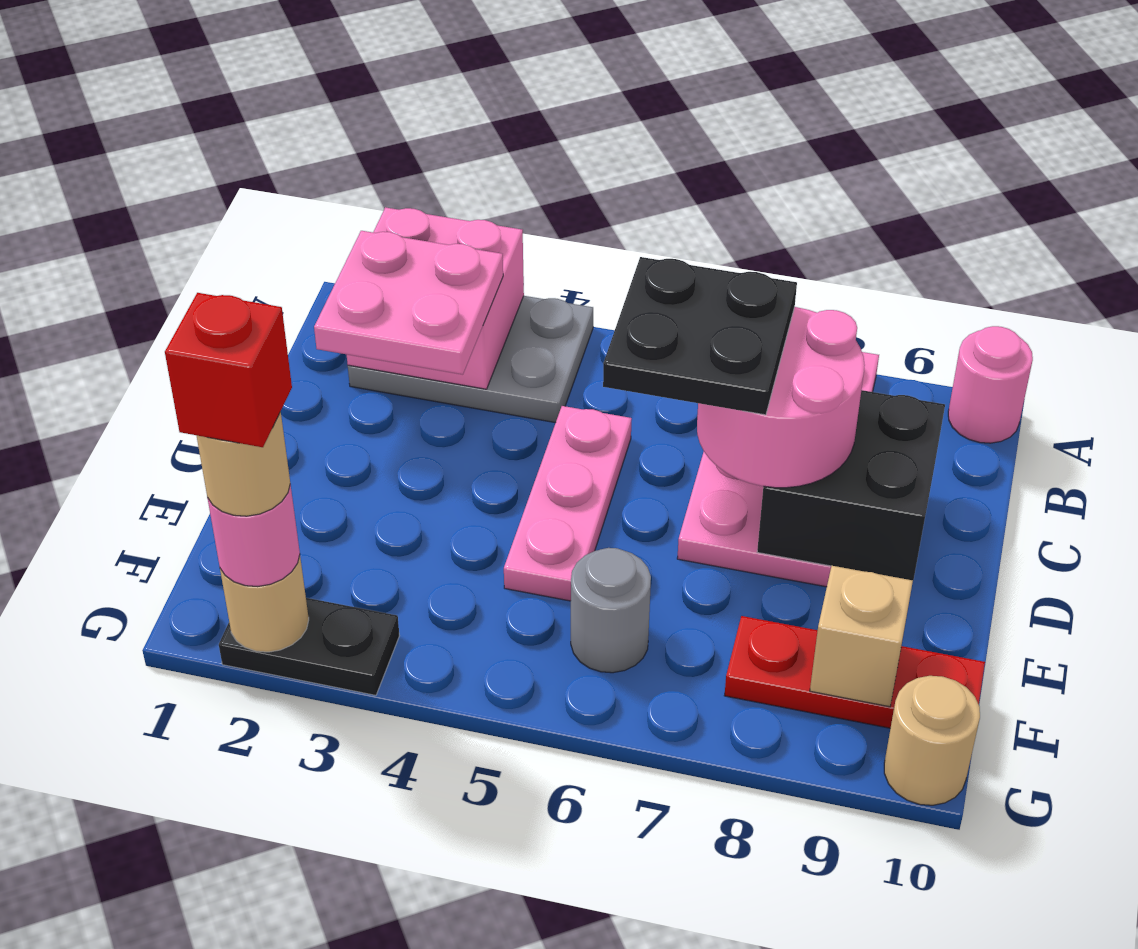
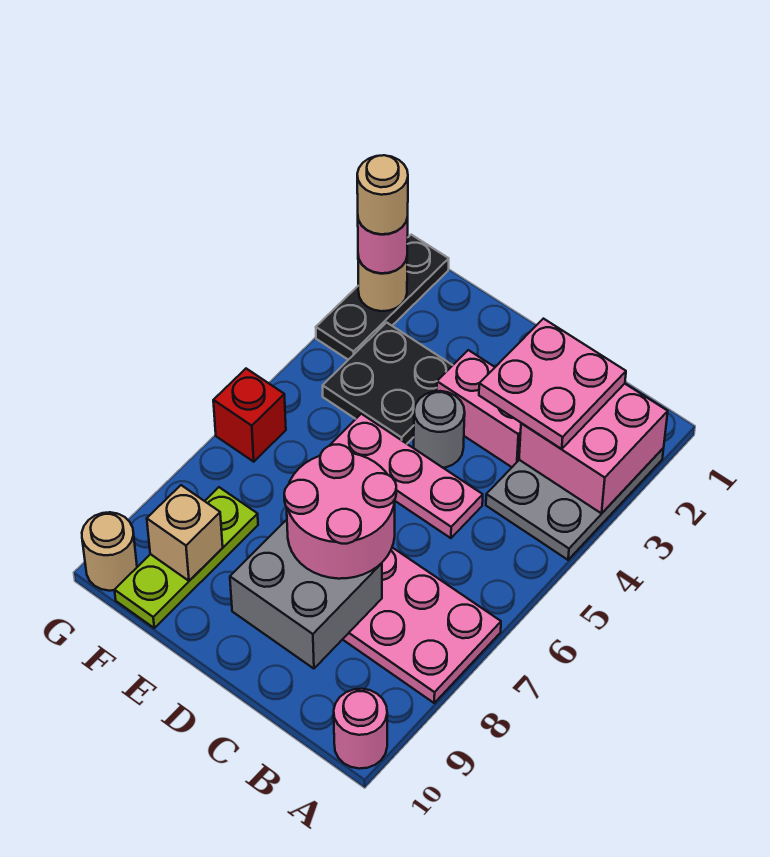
none -> pink brick C3:D3 level 1
black plate C6:D7 level 4 -> black plate E3:F4 level 1
black brick C8:D9 level 2 -> grey brick C8:D9 level 2
grey round brick F6 level 1 -> grey round brick D4 level 1
red plate F8:F10 level 1 -> lime plate F8:F10 level 1
black plate G2:G3 level 1 -> black plate G1:G3 level 1
red brick G2 level 5 -> red brick G6 level 1

